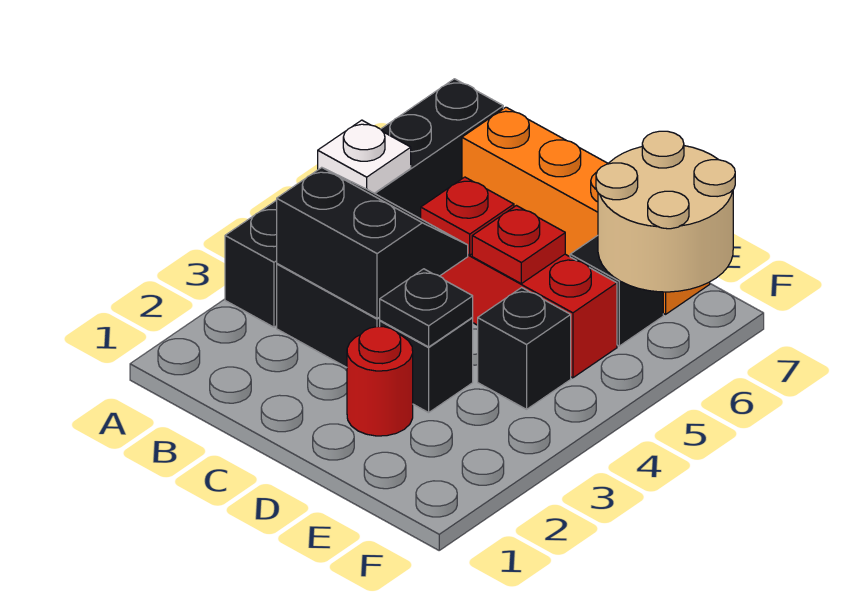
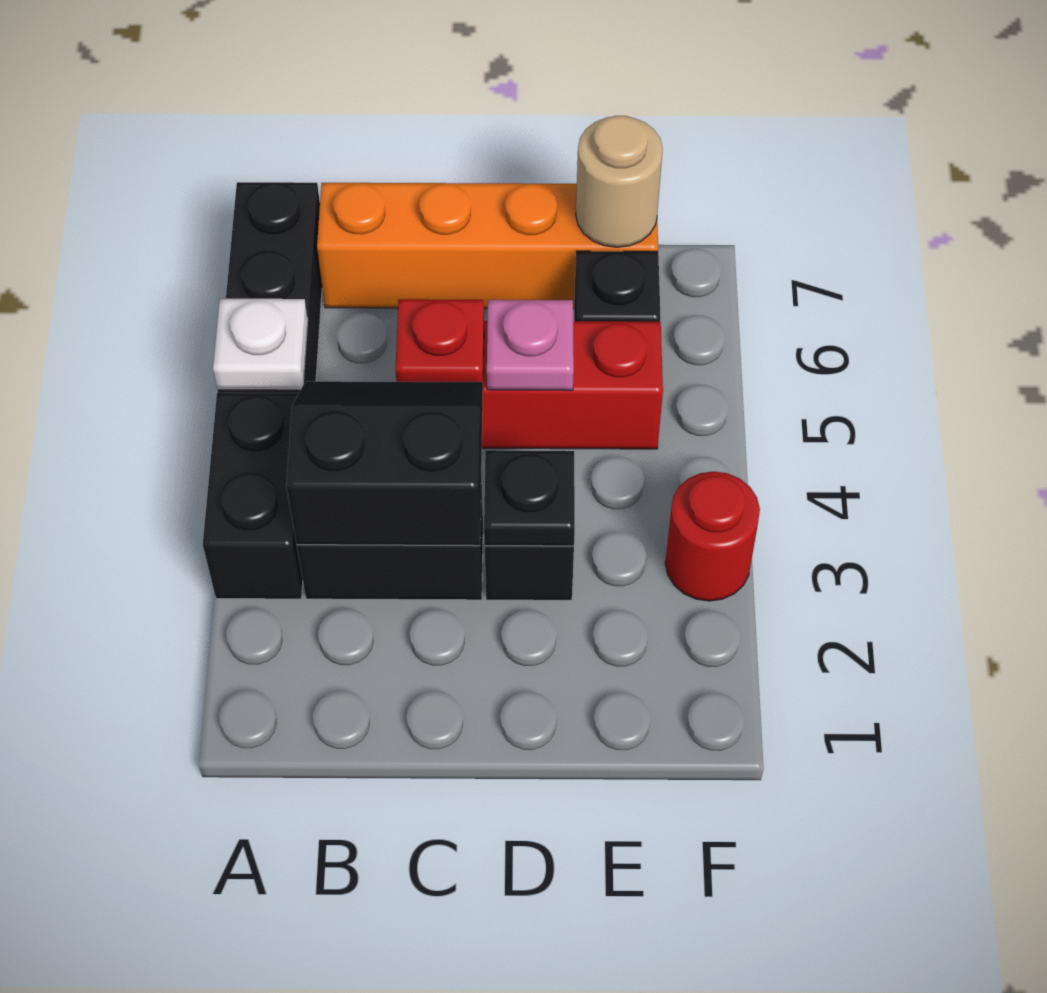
red round brick D2 level 1 -> red round brick F3 level 1
red plate D5 level 2 -> pink plate D5 level 2
black brick E4 level 1 -> none
tan round brick E6:F7 level 2 -> tan round brick E7 level 2

